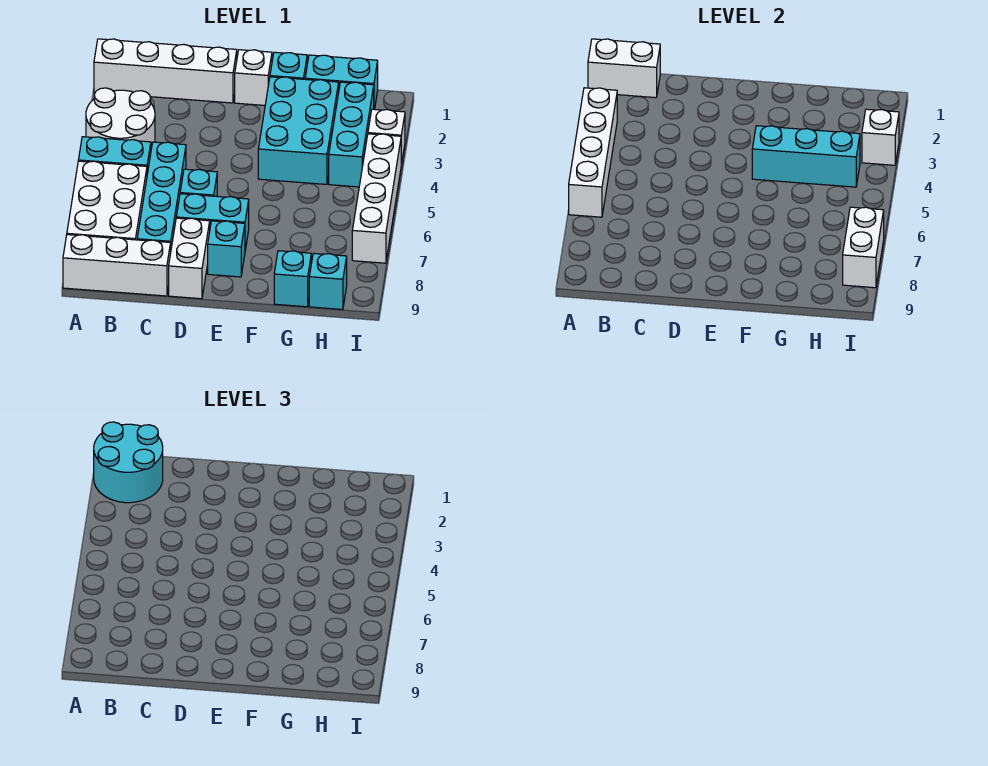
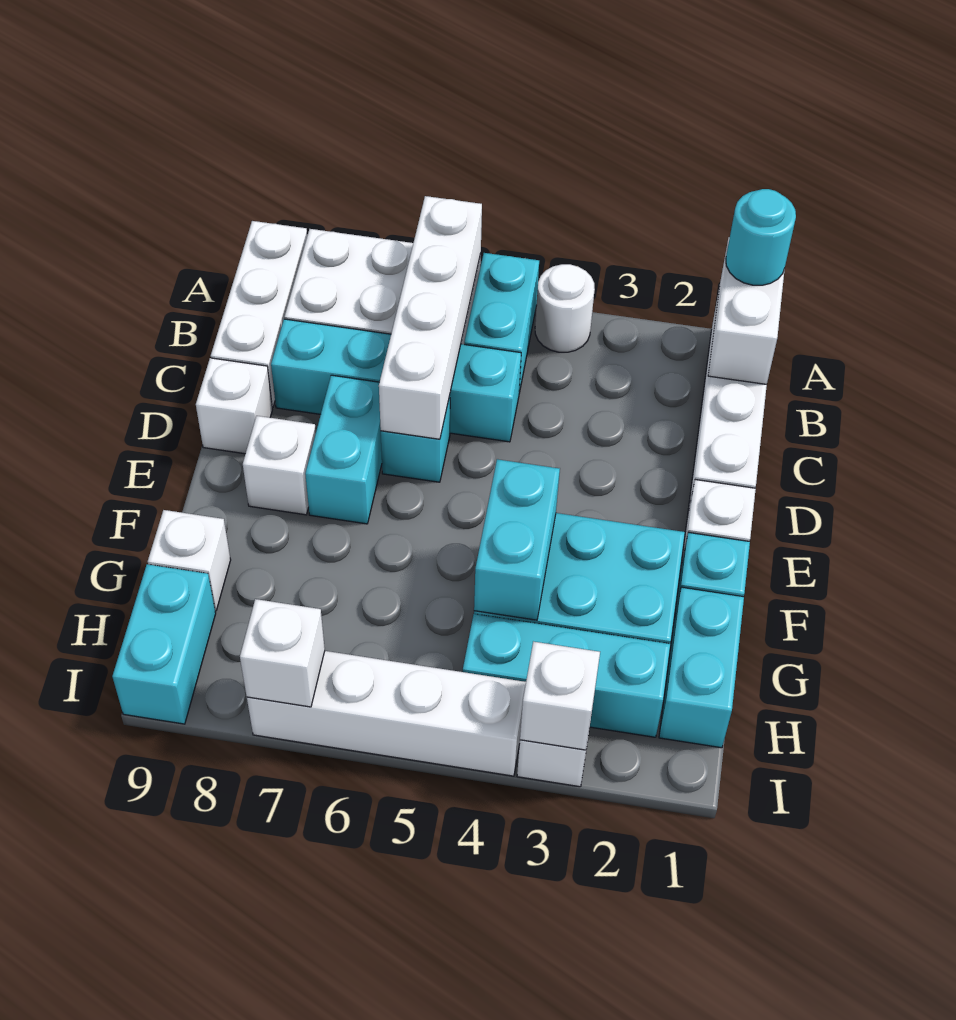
cyan round brick A1:B2 level 3 -> cyan round brick A1 level 3
white round brick A3:B4 level 1 -> white round brick A4 level 1
white brick A3:A6 level 2 -> white brick A6:D6 level 2
white brick D8:D9 level 1 -> white brick D9 level 1
cyan brick E8 level 1 -> white brick E8 level 1
cyan brick F4:H4 level 2 -> cyan brick F4:G4 level 2
cyan brick G9 level 1 -> white brick G9 level 1
cyan brick H9 level 1 -> cyan brick H9:I9 level 1
white brick I7:I8 level 2 -> white brick I7 level 2

